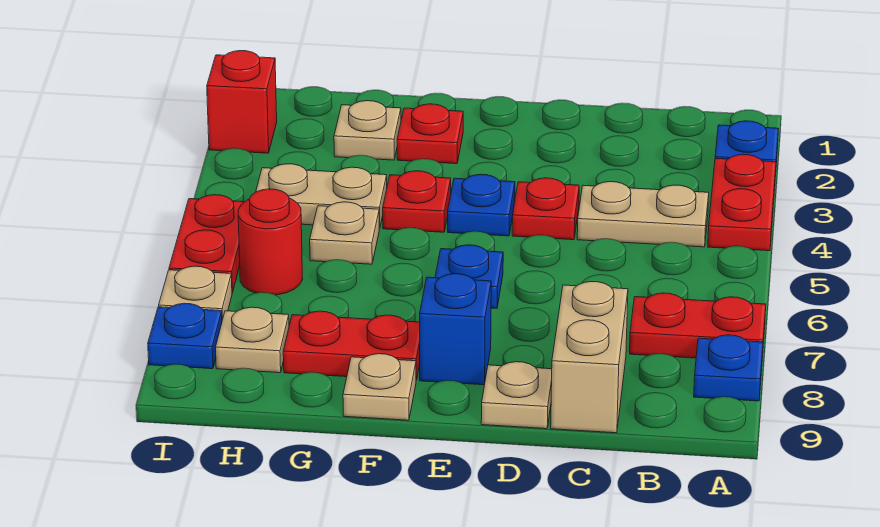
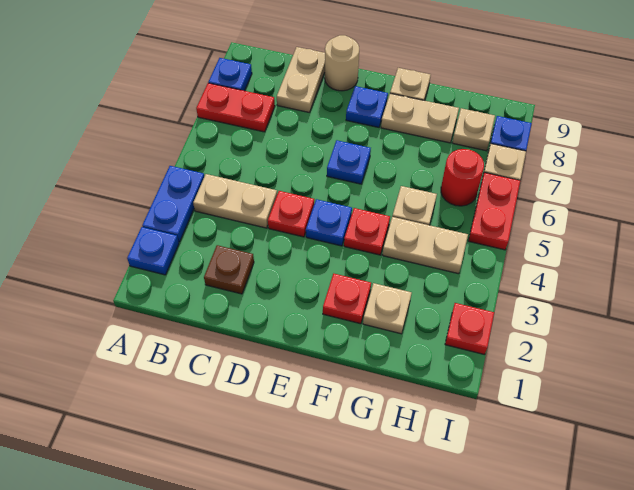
red plate A3:A4 level 1 -> blue plate A3:A4 level 1
none -> brown plate C2 level 1
tan brick C8:C9 level 1 -> tan plate C8:C9 level 1
tan plate D9 level 1 -> tan round brick D9 level 1
blue brick E8 level 1 -> blue plate E8 level 1
red plate F8:G8 level 1 -> tan plate F8:G8 level 1
red brick I2 level 1 -> red plate I2 level 1

